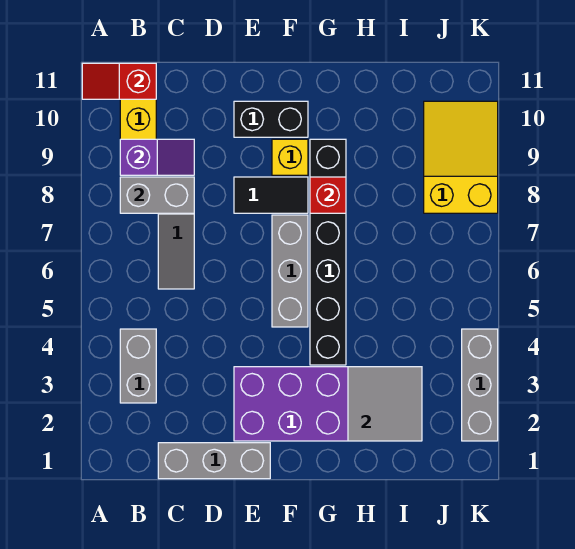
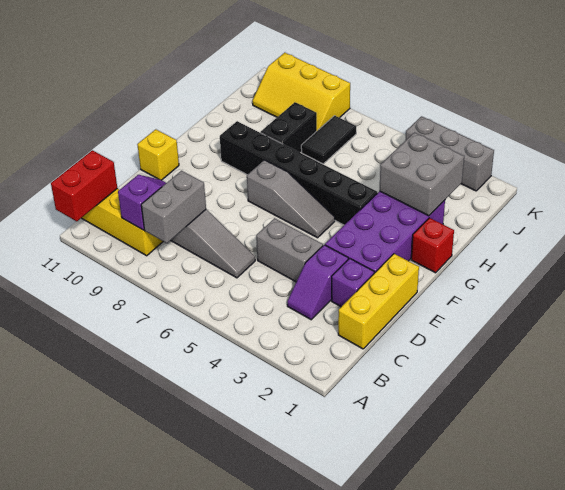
red slope A11:B11 level 2 top B -> red brick A11:B11 level 2
grey brick B3:B4 level 1 -> grey brick D4:D5 level 1
grey brick C1:E1 level 1 -> yellow brick C1:E1 level 1
none -> purple slope C3:D3 level 1 top D
none -> purple brick D2 level 1
black tile E8:F8 level 1 -> black tile I7:J7 level 1
black brick E10:F10 level 1 -> black brick H8:I8 level 1
grey brick F5:F7 level 1 -> grey slope F5:F7 level 1 top 7
yellow brick F9 level 1 -> yellow brick E11 level 1
red brick G8 level 2 -> red brick G1 level 1
grey tile H2:I3 level 2 -> grey brick H2:I3 level 2
yellow slope J8:K10 level 1 top 8 -> yellow slope J8:K10 level 1 top K

